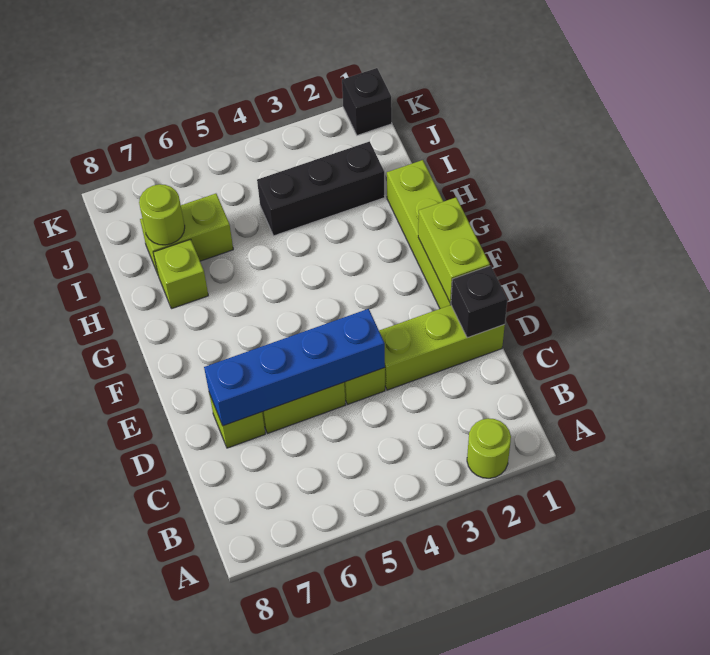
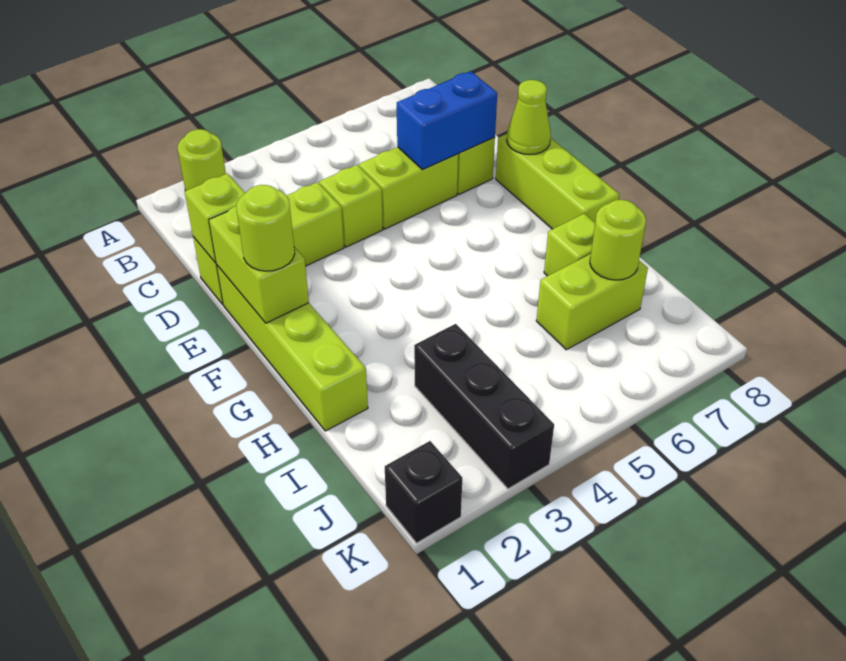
black brick D1 level 2 -> lime brick D1 level 2
blue brick D4:D7 level 2 -> blue brick D6:D7 level 2
none -> lime brick E8:G8 level 1
none -> lime cone E8 level 2
none -> lime round brick F1 level 3
black brick I2:I4 level 1 -> black brick I3:K3 level 1

